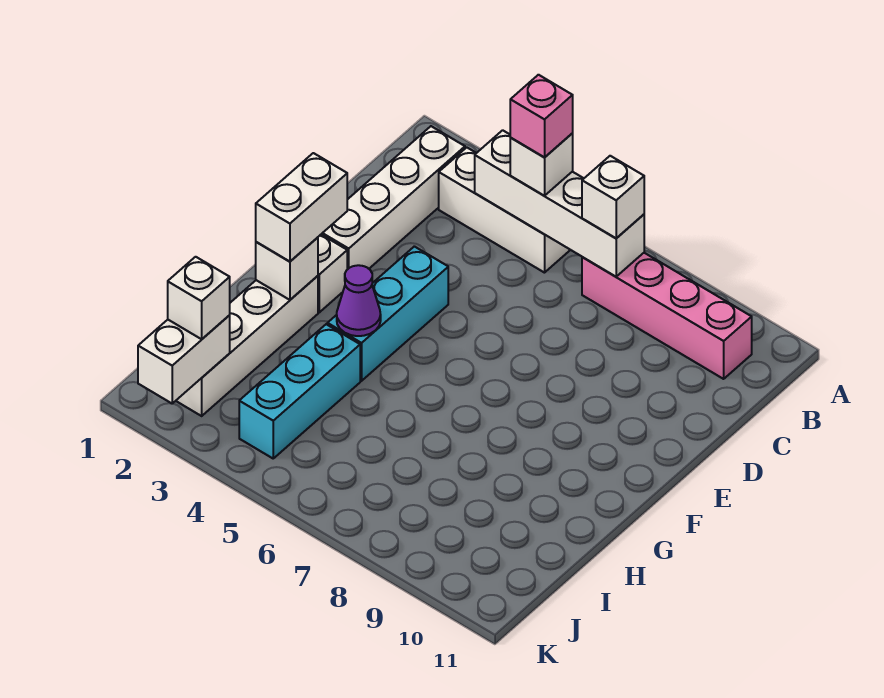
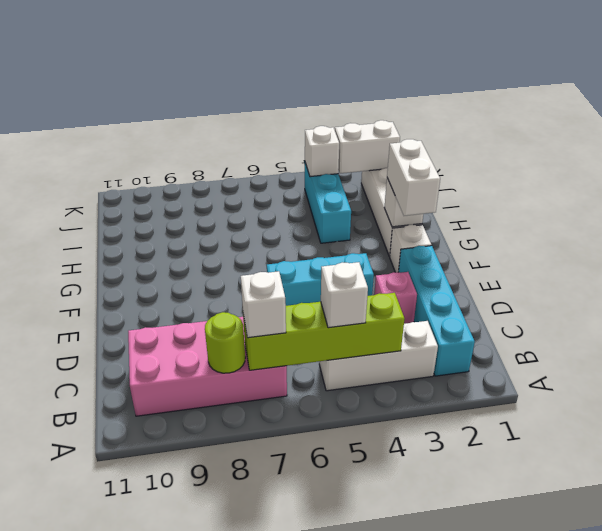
white brick B2:E2 level 1 -> cyan brick B2:E2 level 1
white brick B4:B7 level 2 -> lime brick B4:B7 level 2
pink brick B5 level 4 -> pink brick D3 level 1
pink brick B7:B10 level 1 -> pink brick B7:C10 level 1
none -> lime round brick B8 level 2
cyan brick E4:G4 level 1 -> cyan brick E4:E6 level 1
purple cone G4 level 2 -> none
white brick J2:K2 level 2 -> white brick J2:J3 level 2
white brick J2 level 3 -> white brick J4 level 2

